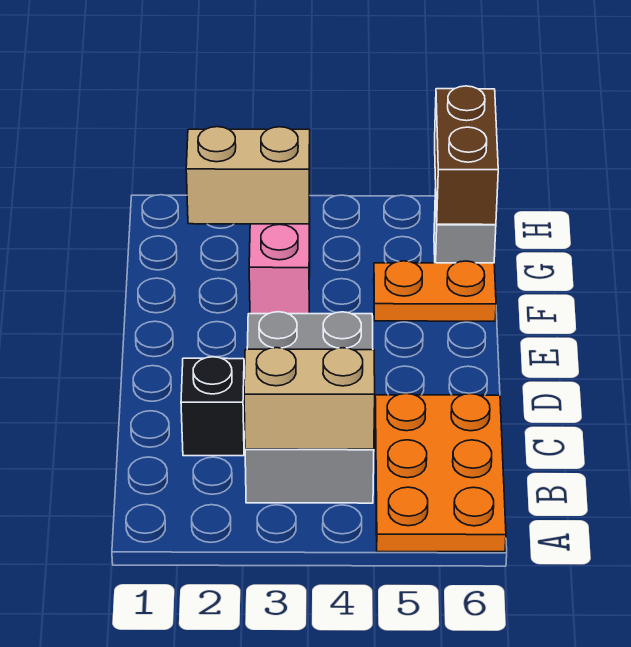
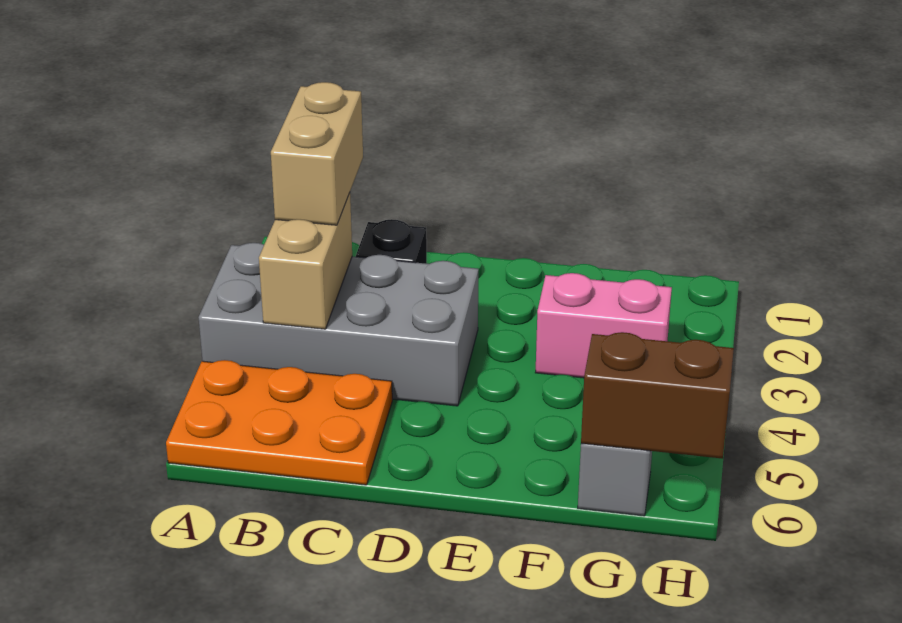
grey brick B3:D4 level 1 -> grey brick A3:D4 level 1
orange plate F5:F6 level 1 -> none
tan brick G2:G3 level 2 -> tan brick B2:B3 level 3

